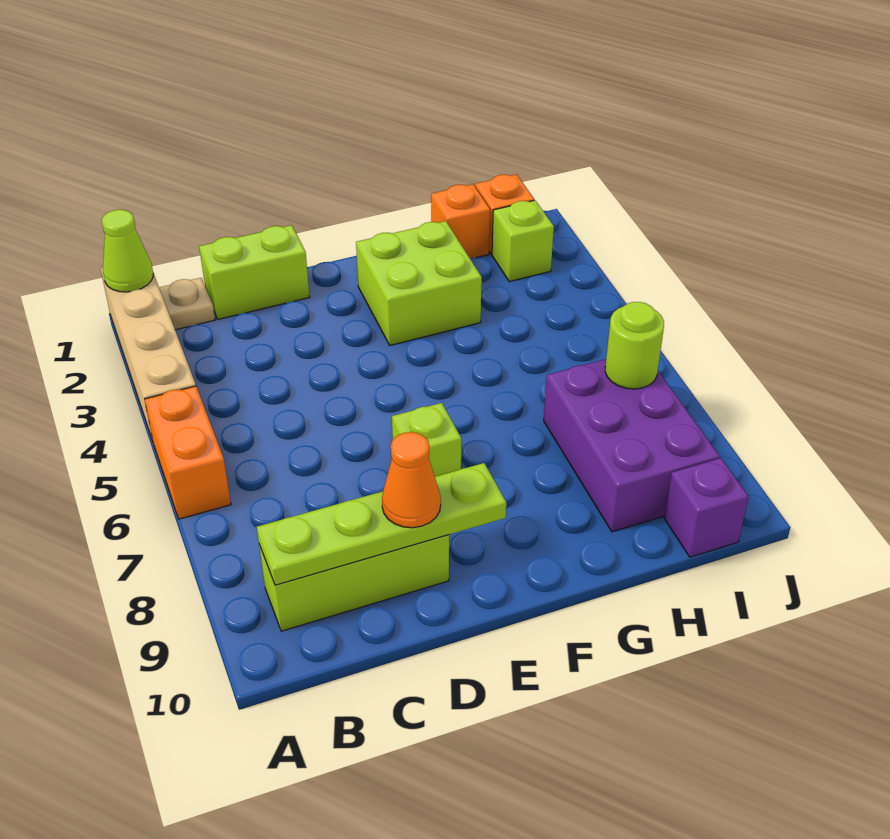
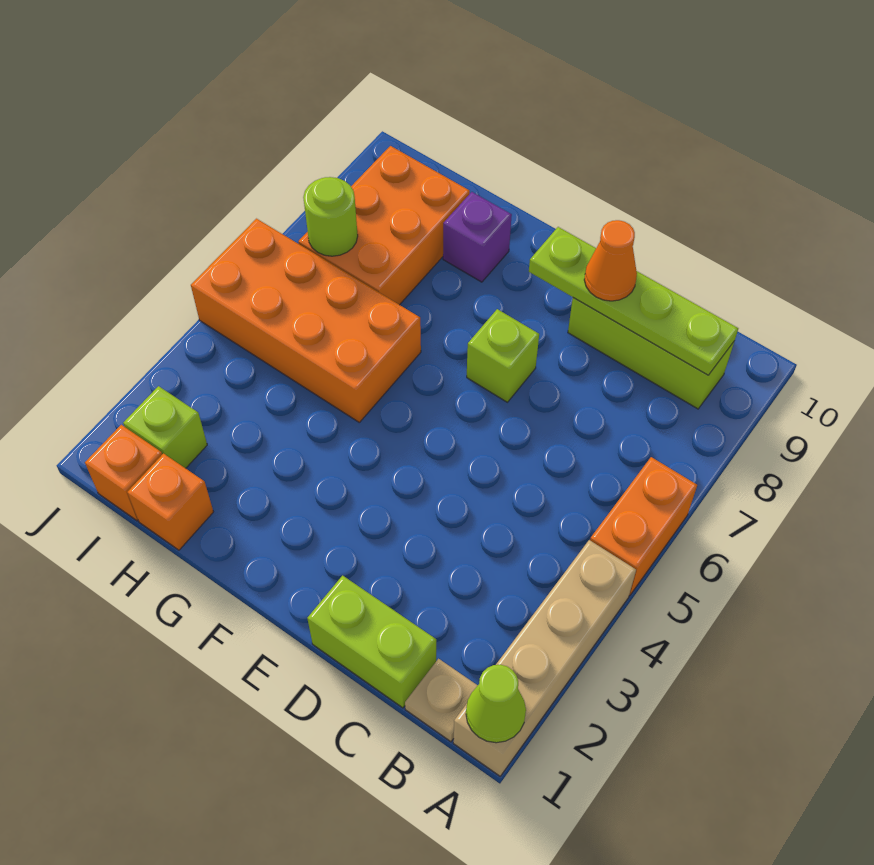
lime brick F2:G3 level 1 -> none
none -> orange brick G5:J6 level 1
purple brick H7:I9 level 1 -> orange brick H7:I9 level 1
purple brick I10 level 1 -> purple brick G9 level 1

